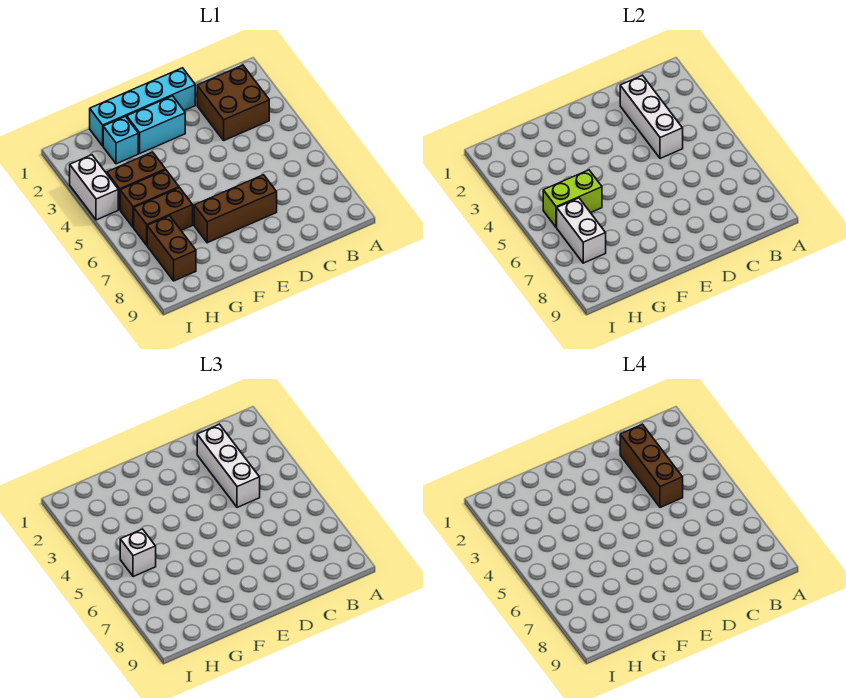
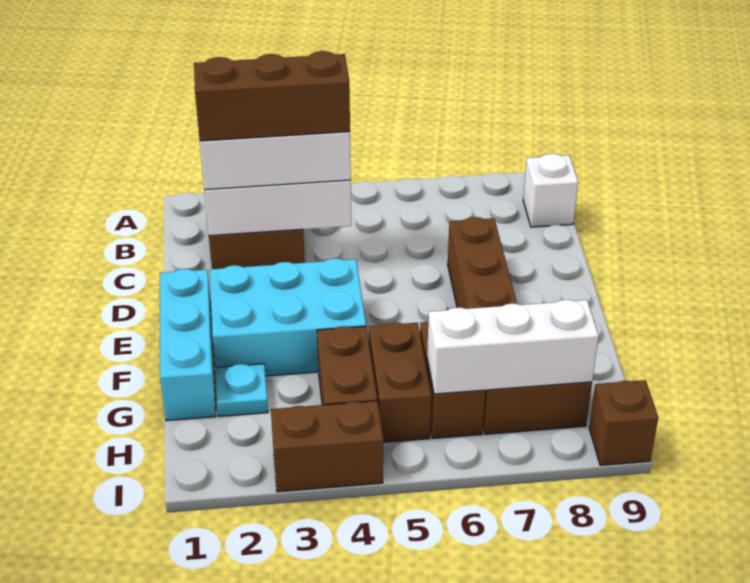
cyan brick D1:G1 level 1 -> cyan brick E1:G1 level 1
cyan brick E2:F2 level 1 -> cyan brick E2:F4 level 1
cyan brick G2 level 1 -> cyan plate G2 level 1
lime brick G5:H5 level 2 -> none
white brick H5 level 3 -> white brick B9 level 1
white brick H6:H7 level 2 -> white brick H6:H8 level 2
white brick I3:I4 level 1 -> brown brick I3:I4 level 1
none -> brown brick I9 level 1

